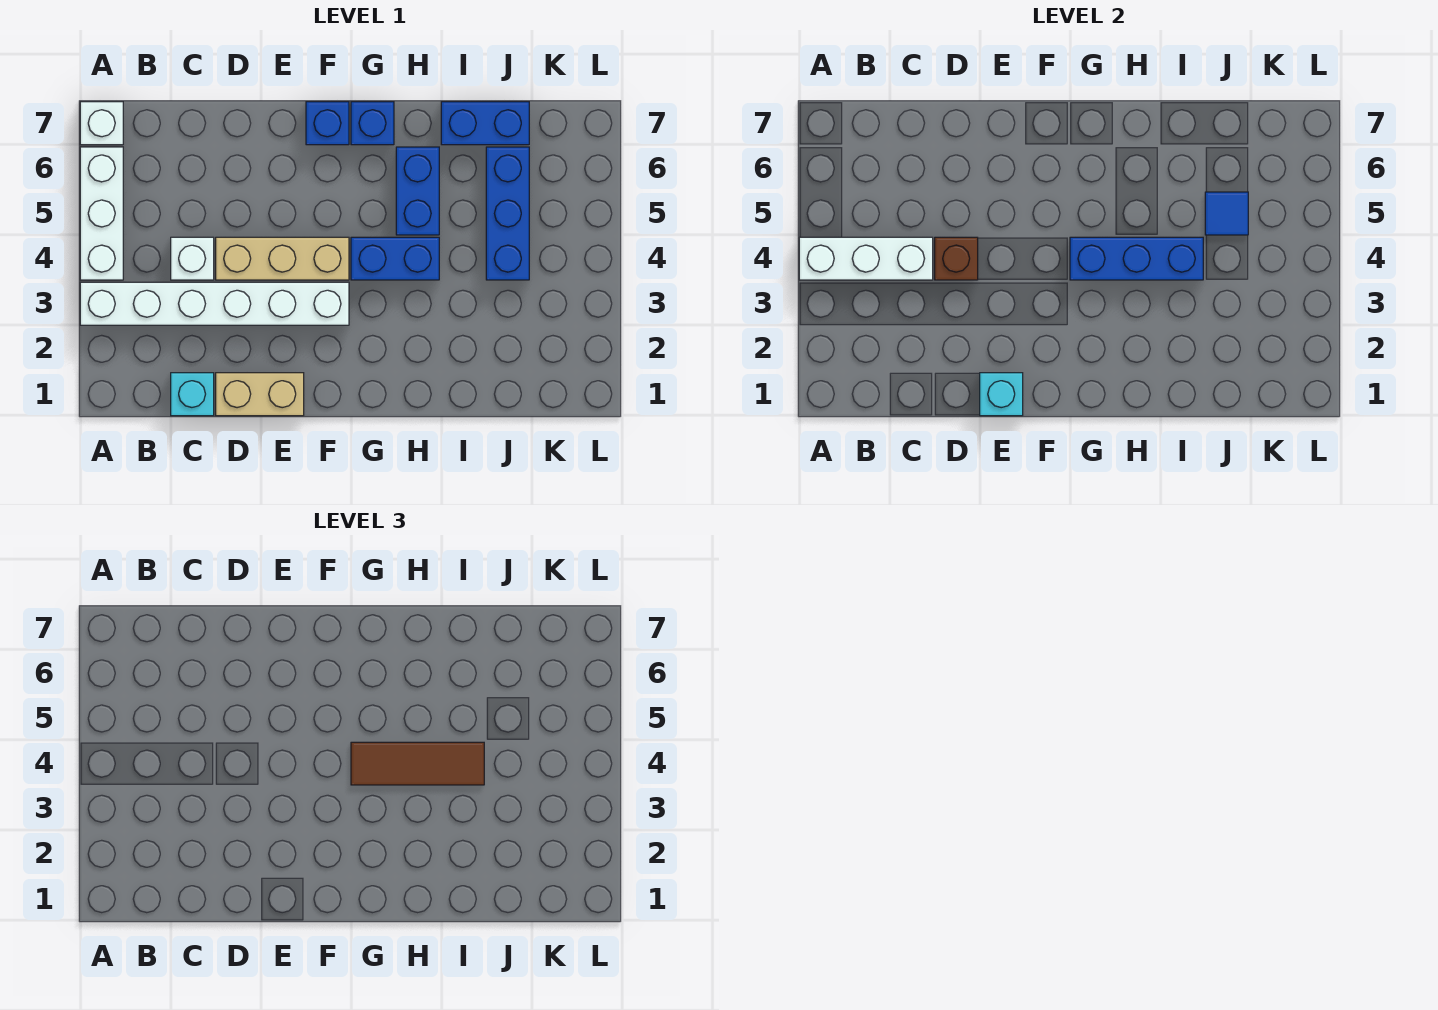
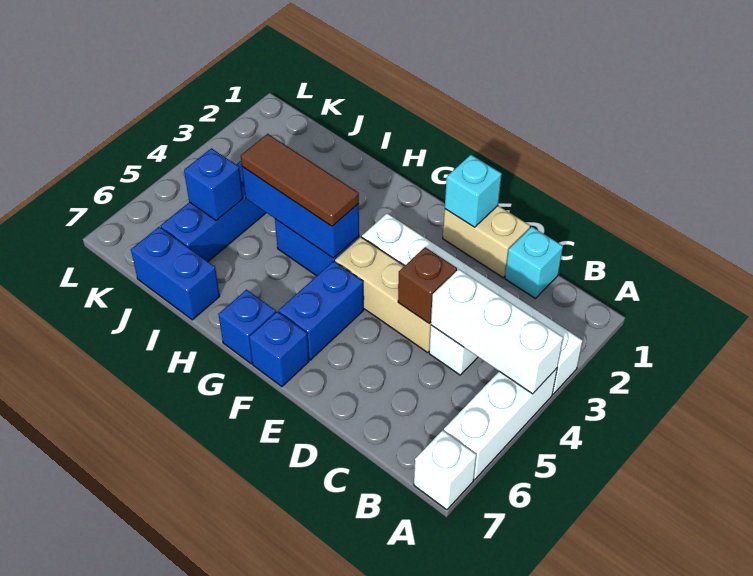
blue brick H5:H6 level 1 -> blue brick F5:F6 level 1
blue tile J5 level 2 -> blue brick J5 level 2

